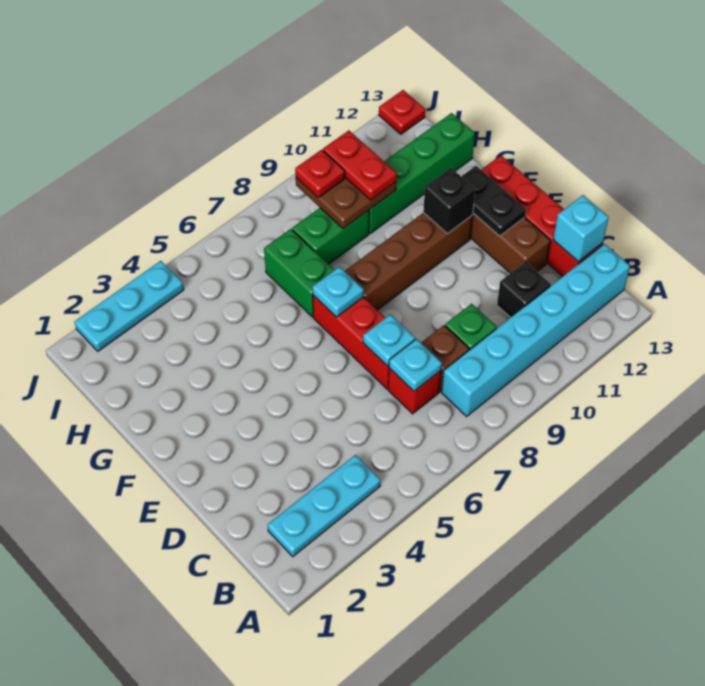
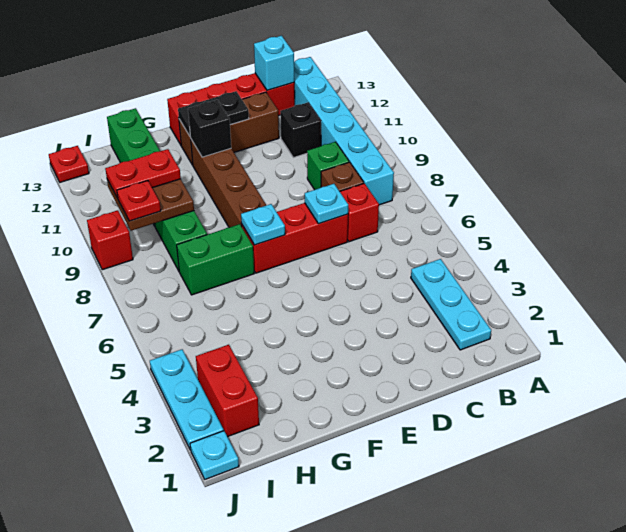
cyan plate C7 level 2 -> cyan plate J1 level 1
none -> red brick I2:I3 level 1
none -> red brick J9 level 1

